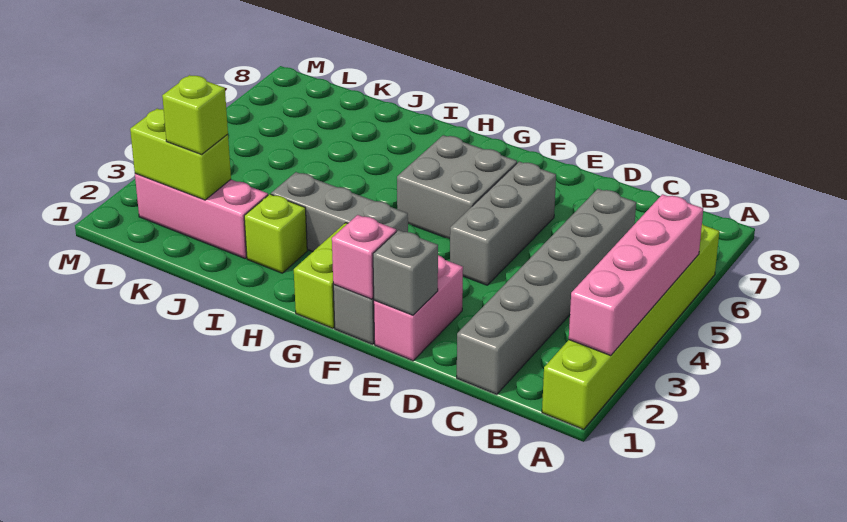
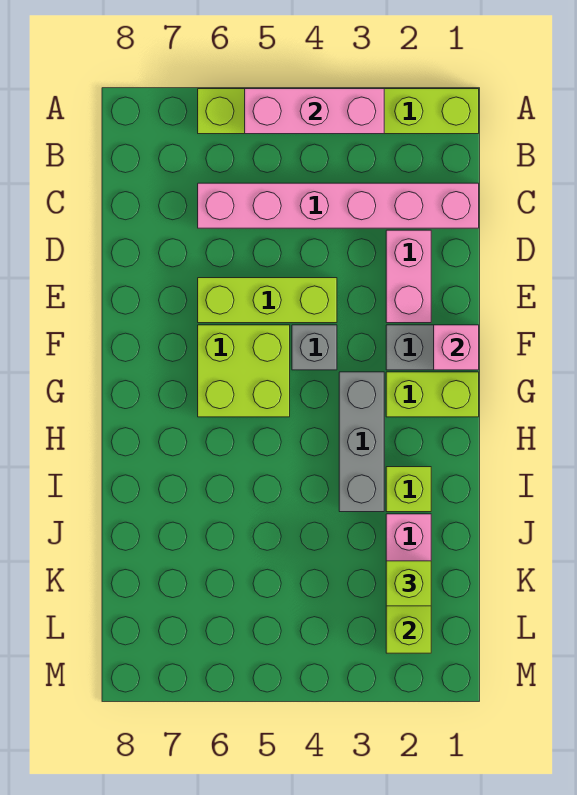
pink brick A2:A5 level 2 -> pink brick A3:A5 level 2
grey brick C1:C6 level 1 -> pink brick C1:C6 level 1
pink brick E1:E2 level 1 -> pink brick D2:E2 level 1
grey brick E1 level 2 -> grey brick F4 level 1
grey brick E4:E6 level 1 -> lime brick E4:E6 level 1
grey brick F5:G6 level 1 -> lime brick F5:G6 level 1

